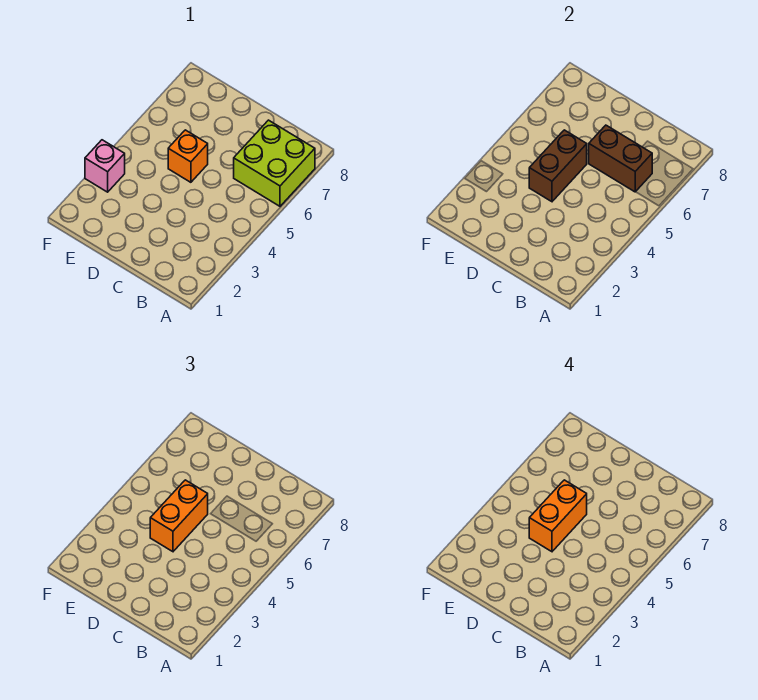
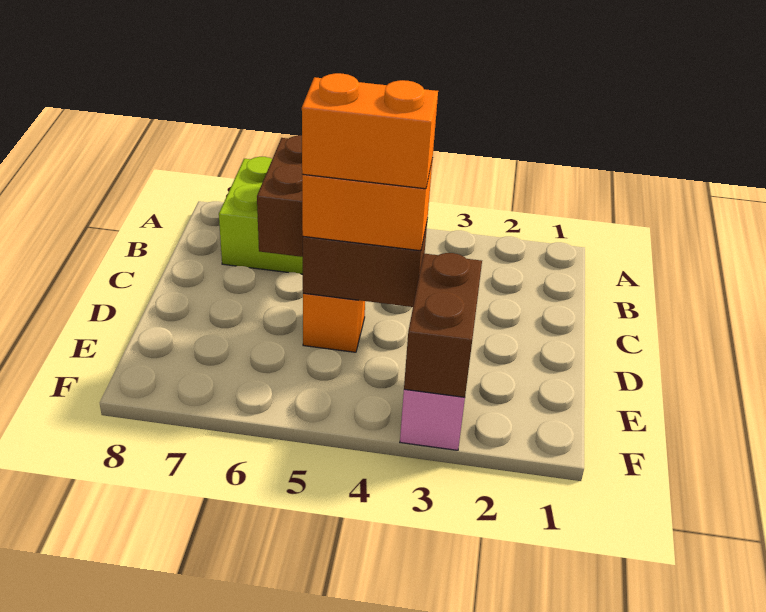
none -> brown brick E3:F3 level 2

